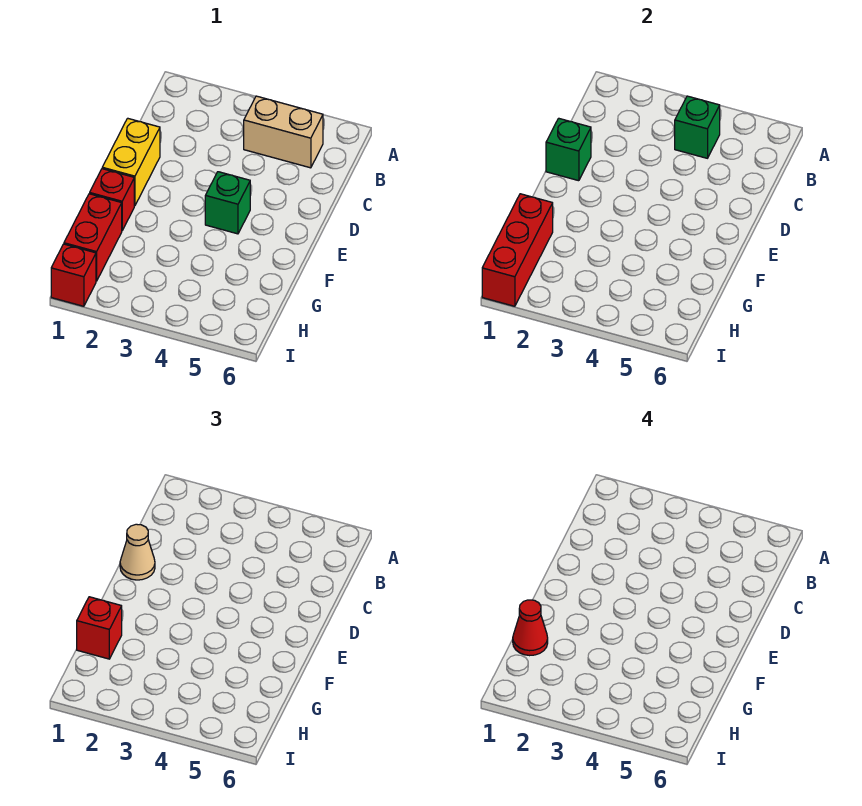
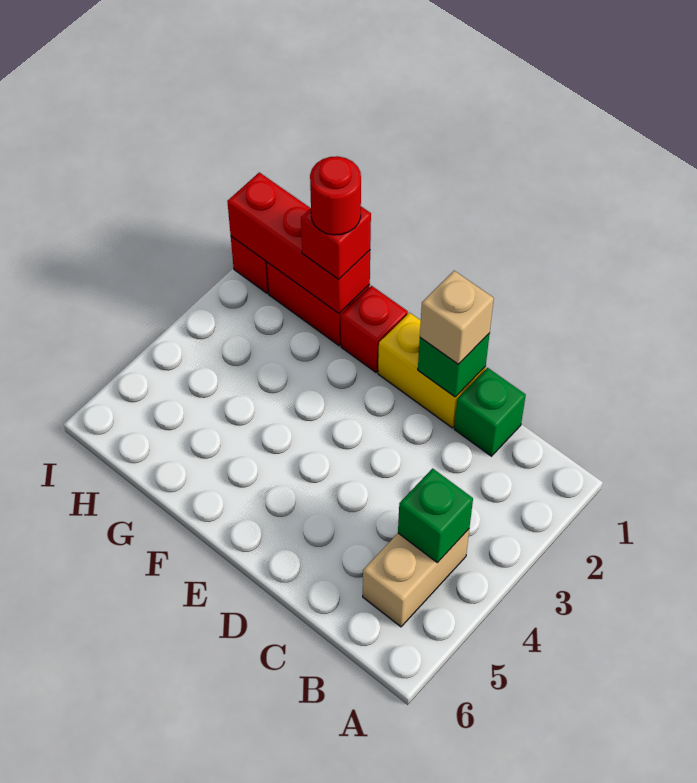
tan cone D1 level 3 -> tan brick D1 level 3
green brick E4 level 1 -> green brick C1 level 1
red cone G1 level 4 -> red round brick G1 level 4

